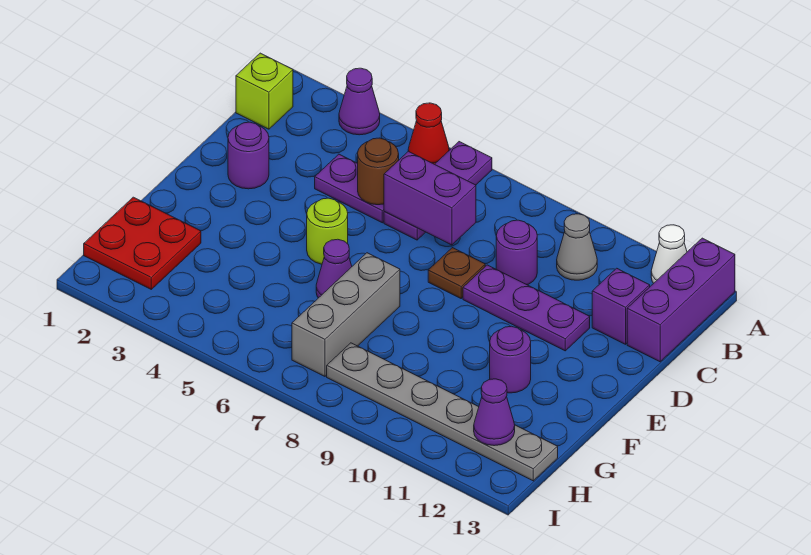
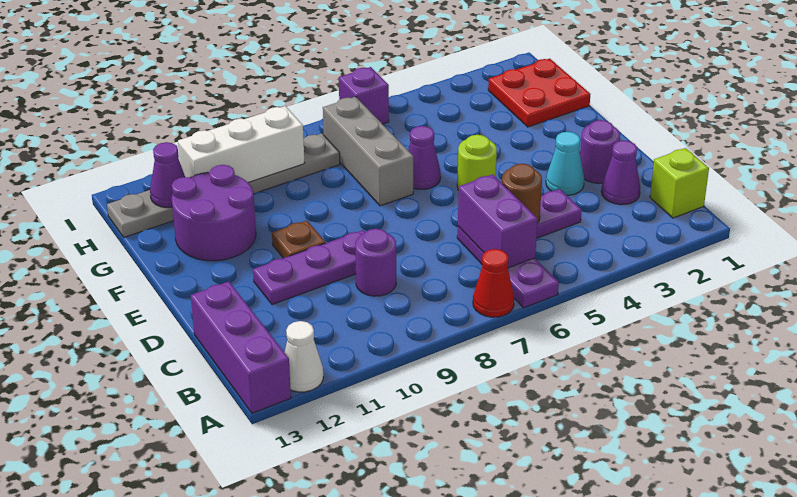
purple cone A3 level 1 -> purple cone C2 level 1
red cone A5 level 1 -> red cone A7 level 1
grey cone B10 level 1 -> none
purple brick C6:C7 level 2 -> purple brick B6:C6 level 2
purple brick C12 level 1 -> purple brick I6 level 1
none -> cyan cone D3 level 1
brown plate D8 level 1 -> brown plate E10 level 1
purple round brick F11 level 1 -> purple round brick F11:G12 level 1
none -> white brick H9:H11 level 2

